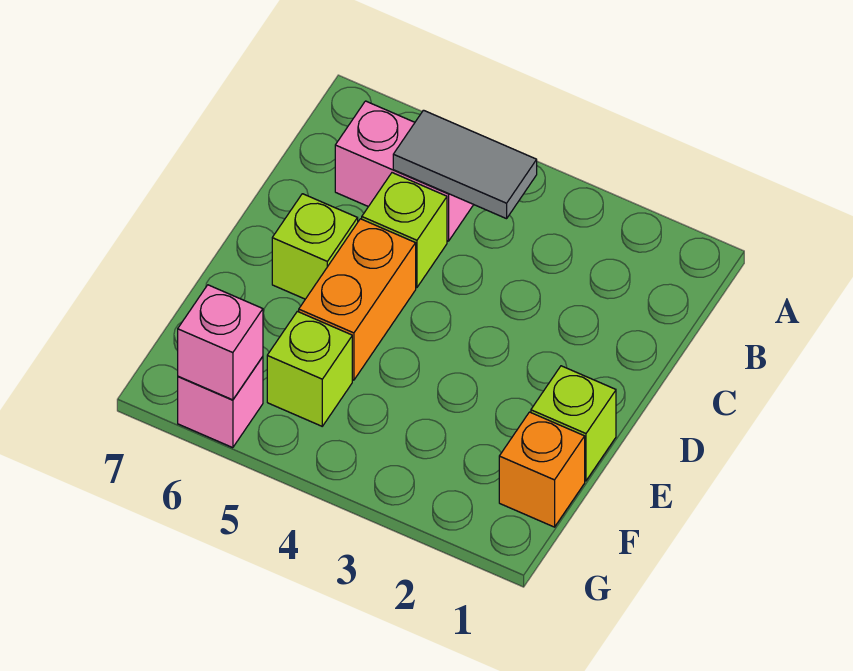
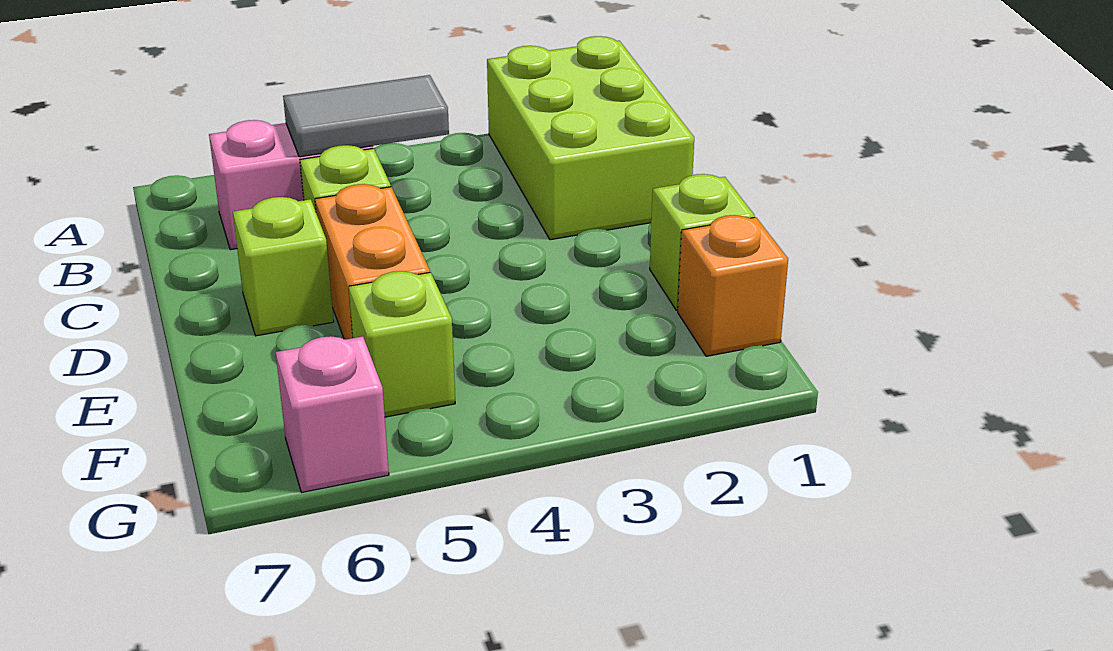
none -> lime brick A1:C2 level 1
pink brick G6 level 2 -> none

